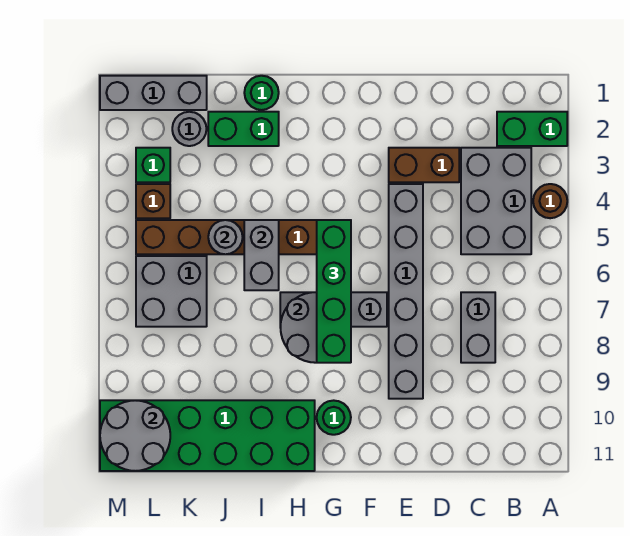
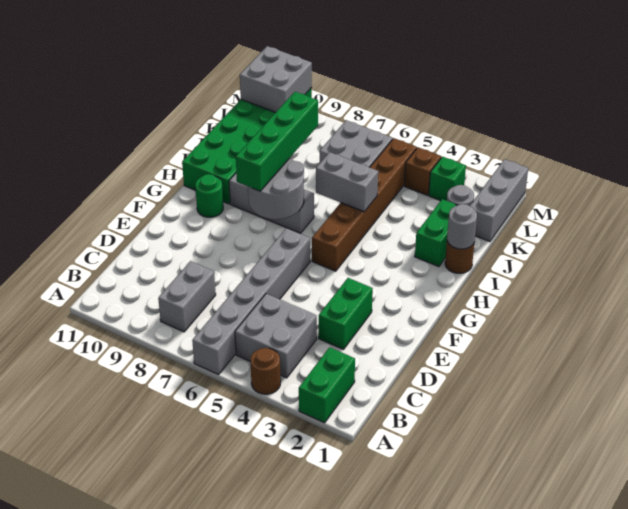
grey brick B3:C5 level 1 -> grey brick B4:C5 level 1
grey brick C7:C8 level 1 -> grey brick B8:C8 level 1
brown brick D3:E3 level 1 -> green brick D3:E3 level 1
grey brick E4:E9 level 1 -> grey brick A6:F6 level 1
grey brick F7:H7 level 1 -> grey brick H7:H9 level 1
green brick G5:G8 level 3 -> green brick G8:J8 level 3
green round brick I1 level 1 -> brown round brick I1 level 1
grey round brick J5 level 2 -> grey round brick I1 level 2
grey round brick L10:M11 level 2 -> grey brick L10:M11 level 2

